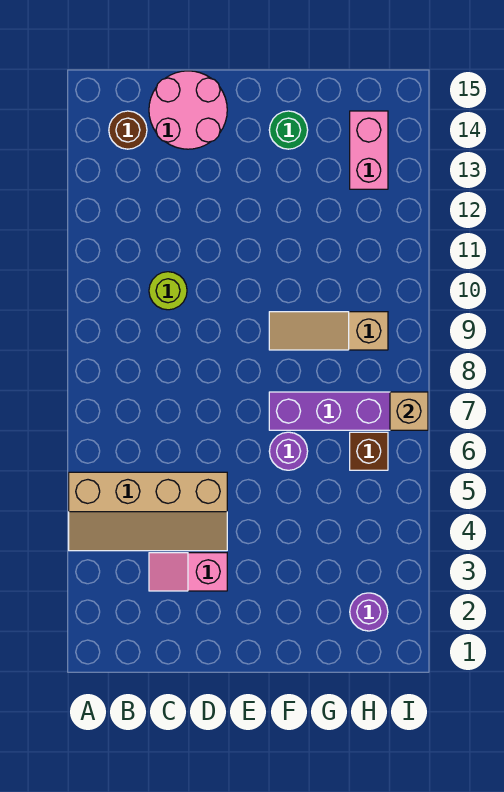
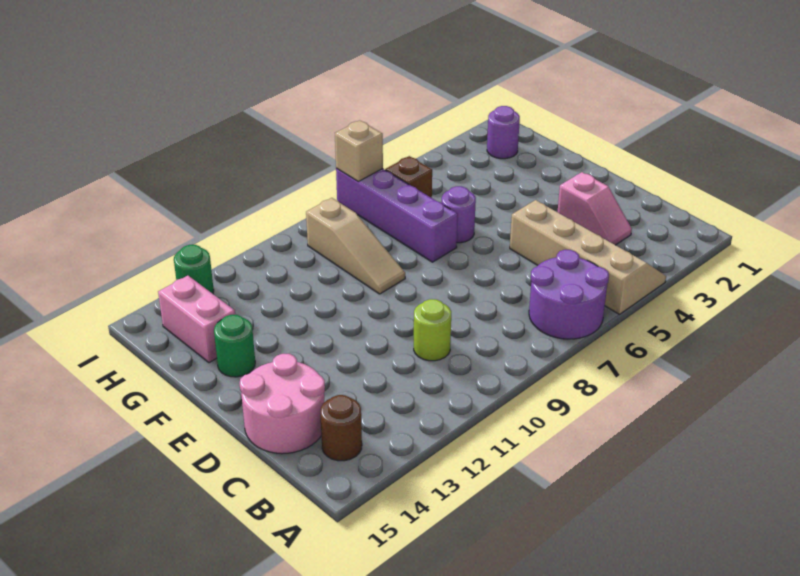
none -> purple round brick A6:B7 level 1
pink brick H13:H14 level 1 -> pink brick G14:H14 level 1
none -> green round brick I13 level 1

